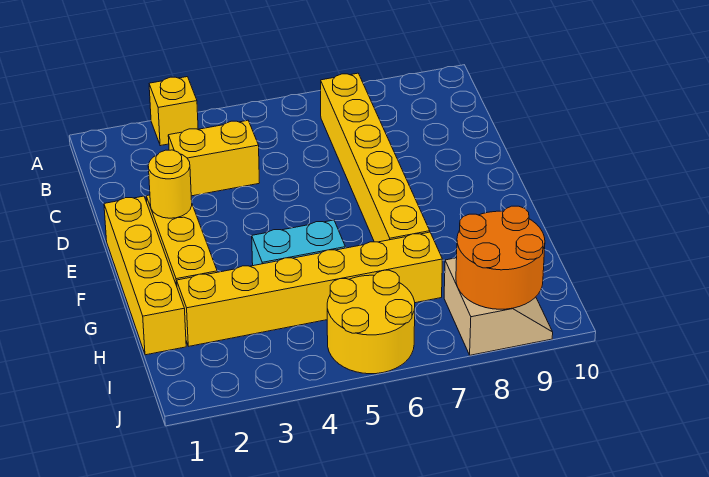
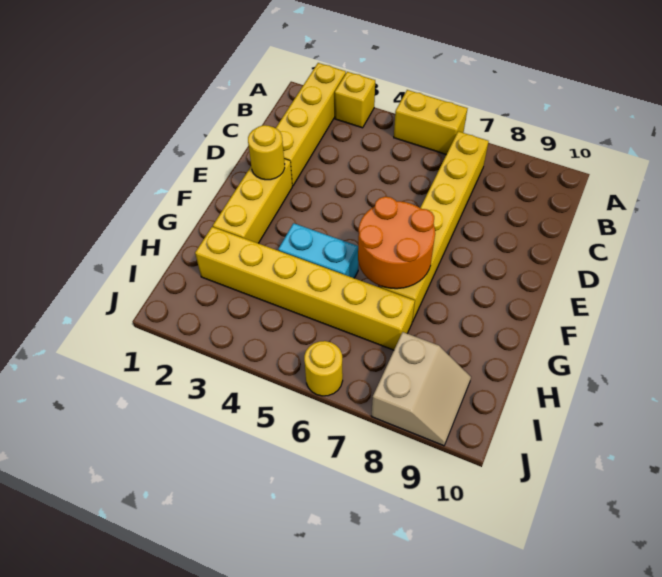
yellow brick C3:C4 level 1 -> yellow brick A5:A6 level 1
yellow brick E1:H1 level 1 -> yellow brick A2:D2 level 1
yellow round brick I5:J6 level 1 -> yellow round brick J6 level 1
orange round brick I8:J9 level 2 -> orange round brick F6:G7 level 2

